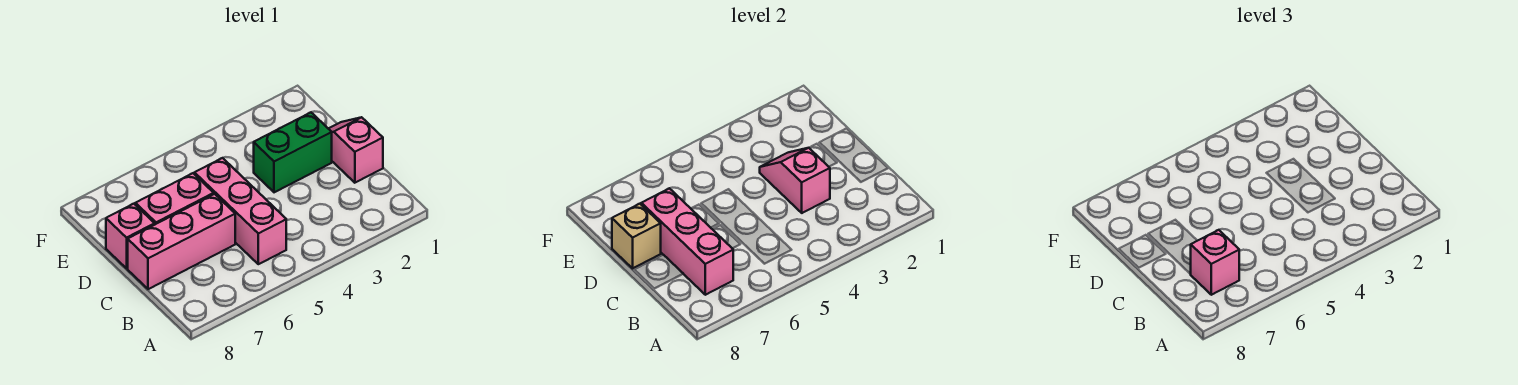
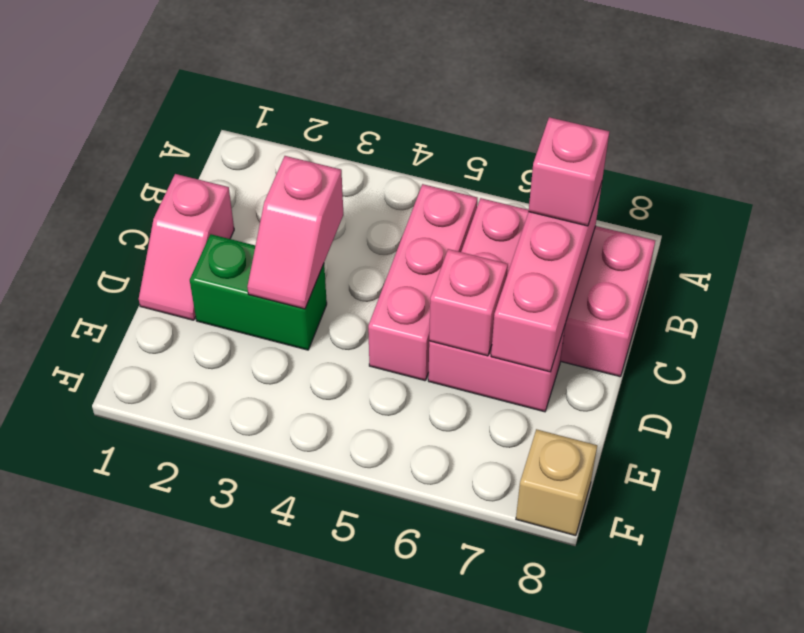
pink brick C6:C8 level 1 -> pink brick B6:C8 level 1
pink brick D8 level 1 -> pink brick D6 level 2
tan brick D8 level 2 -> tan brick F8 level 1

